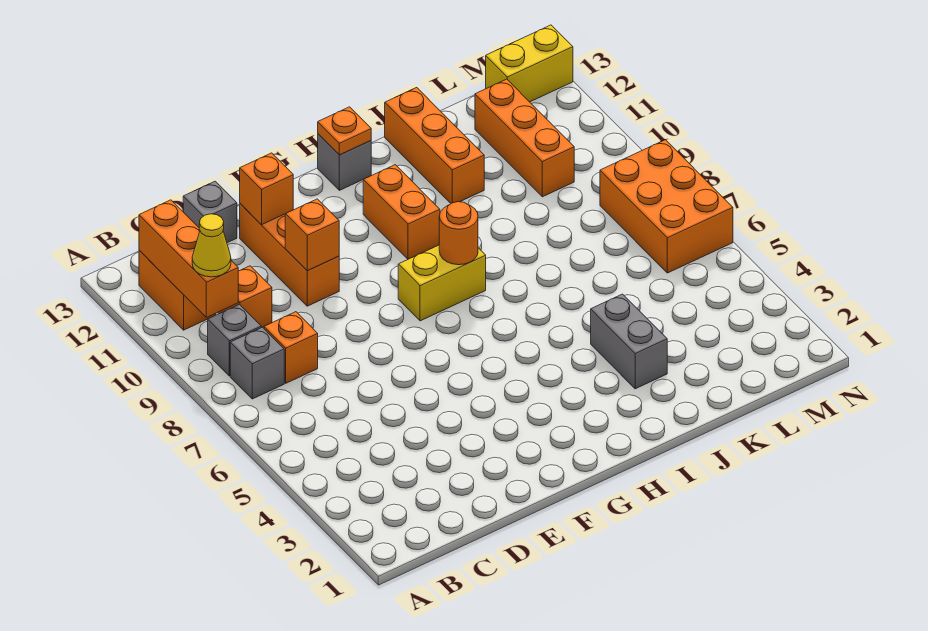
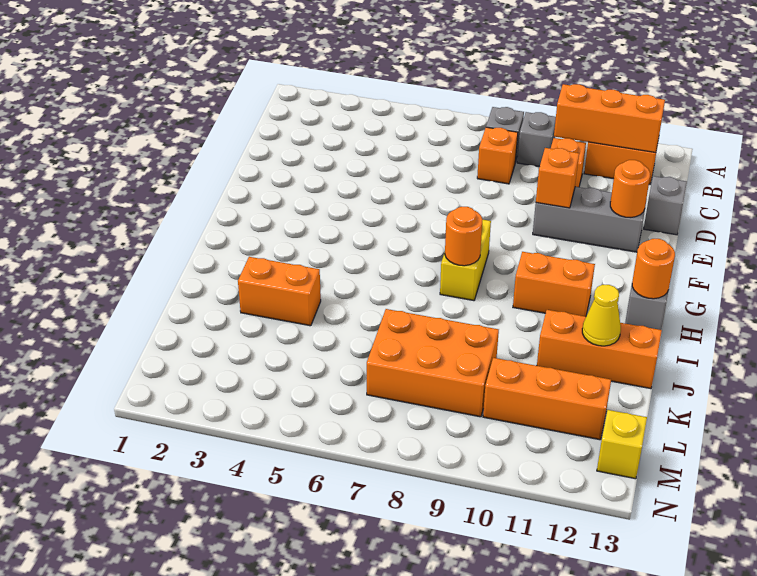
yellow cone B10 level 3 -> yellow cone J12 level 2
orange brick E10:E12 level 1 -> grey brick E10:E12 level 1
orange brick E12 level 2 -> orange round brick E12 level 2
orange plate H13 level 2 -> orange round brick H13 level 2
grey brick J3:J4 level 1 -> orange brick J3:J4 level 1
orange brick M6:N8 level 1 -> orange brick K7:L9 level 1
yellow brick M13:N13 level 1 -> yellow brick M13 level 1

